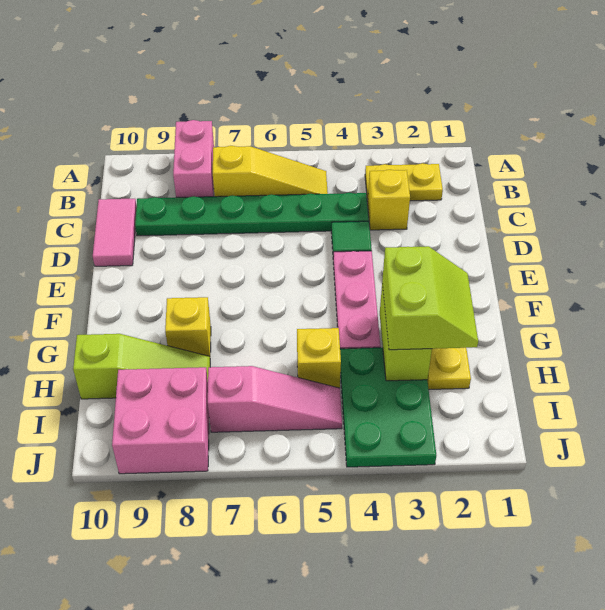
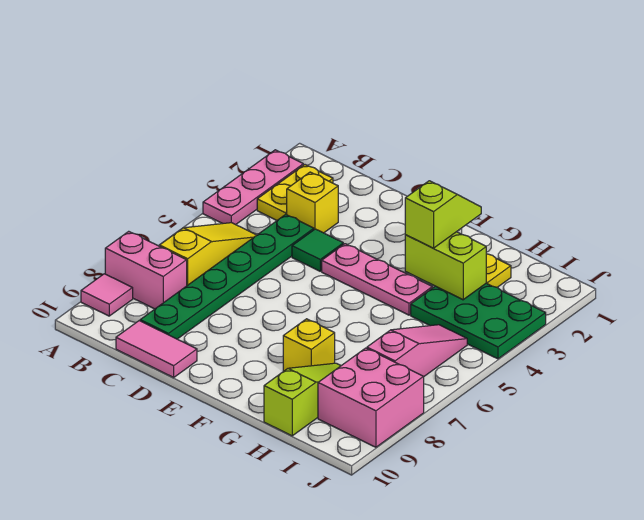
none -> pink plate A2:A4 level 1
none -> pink tile A9 level 1
lime slope G2:H3 level 3 top 3 -> lime slope G2:G3 level 3 top 3
yellow brick H5 level 1 -> none

